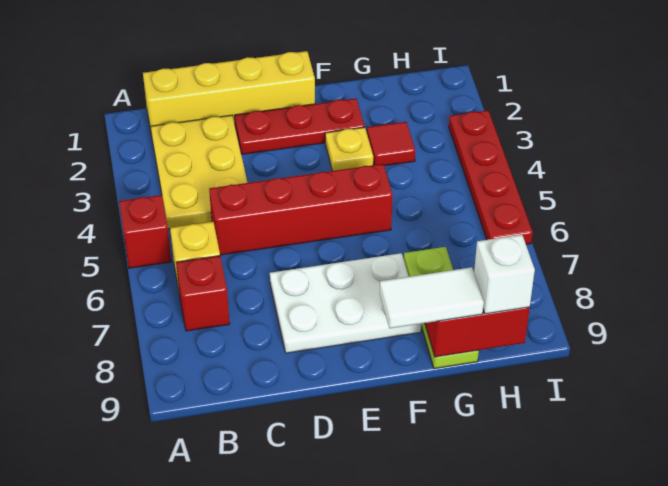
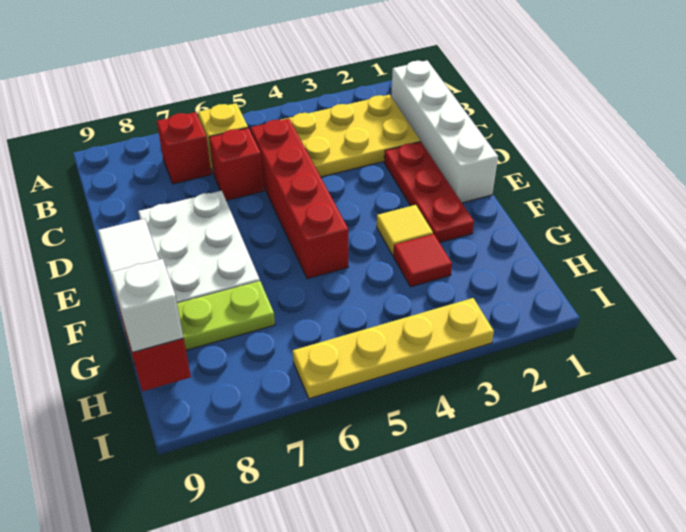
red brick A5 level 1 -> red brick C6 level 1
yellow brick B1:E1 level 1 -> white brick B1:E1 level 1
yellow plate F3 level 1 -> yellow tile F3 level 1
red plate I3:I6 level 1 -> yellow plate I3:I6 level 1

